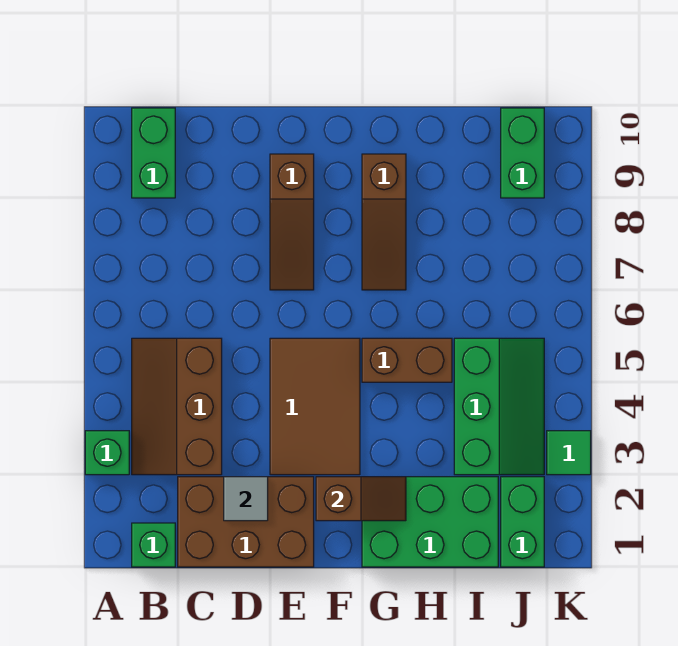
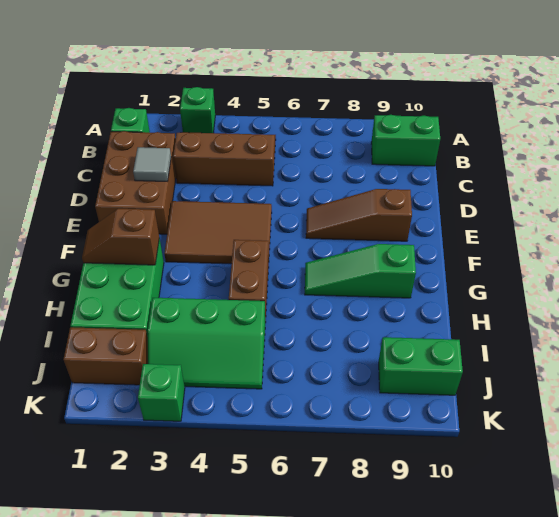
brown slope F2:G2 level 2 top F -> brown slope G1:G2 level 2 top 2
brown slope G7:G9 level 1 top 9 -> green slope G7:G9 level 1 top 9
green brick J1:J2 level 1 -> brown brick J1:J2 level 1
green tile K3 level 1 -> green brick K3 level 1

